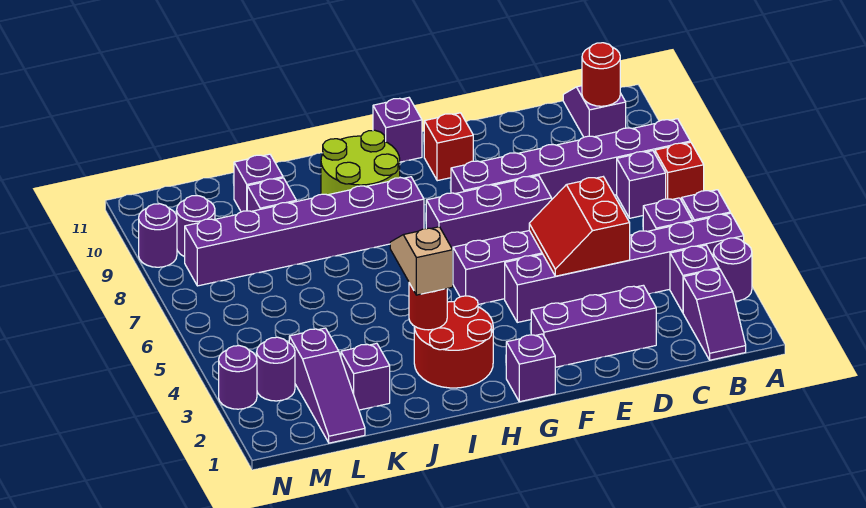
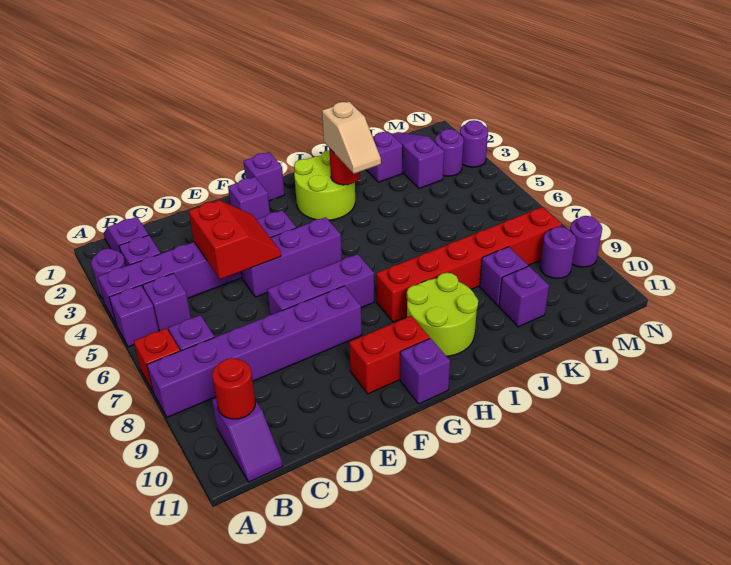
purple brick D2:F2 level 1 -> purple brick F2 level 1
red brick F10 level 1 -> red brick F10:G10 level 1
red round brick H2:I3 level 1 -> lime round brick H2:I3 level 1
purple brick H8:M8 level 1 -> red brick H8:M8 level 1

